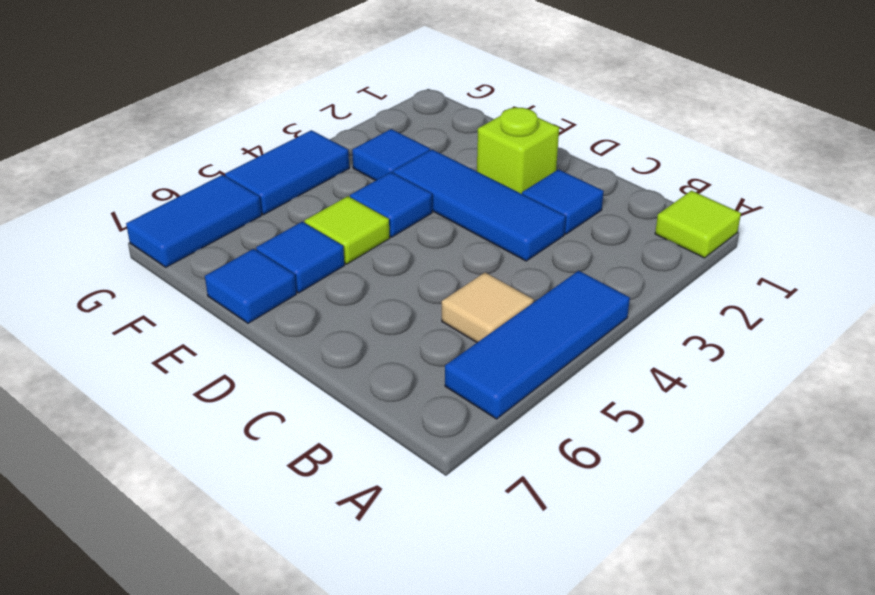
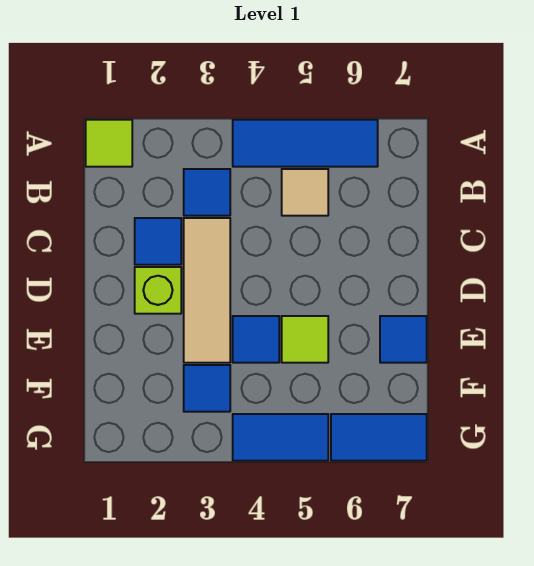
blue tile C3:E3 level 1 -> tan tile C3:E3 level 1
blue tile E6 level 1 -> blue tile B3 level 1

